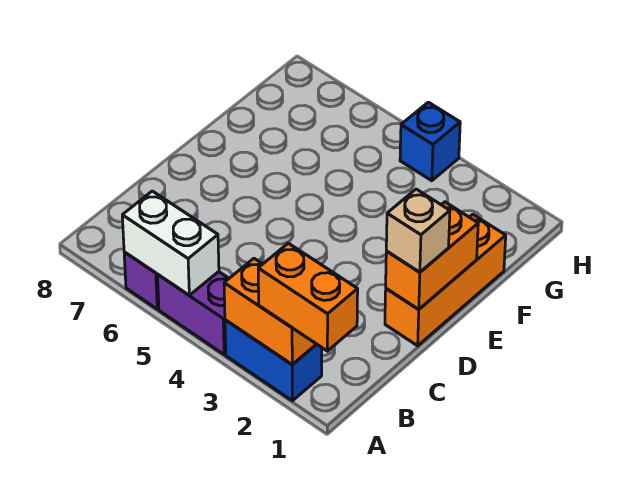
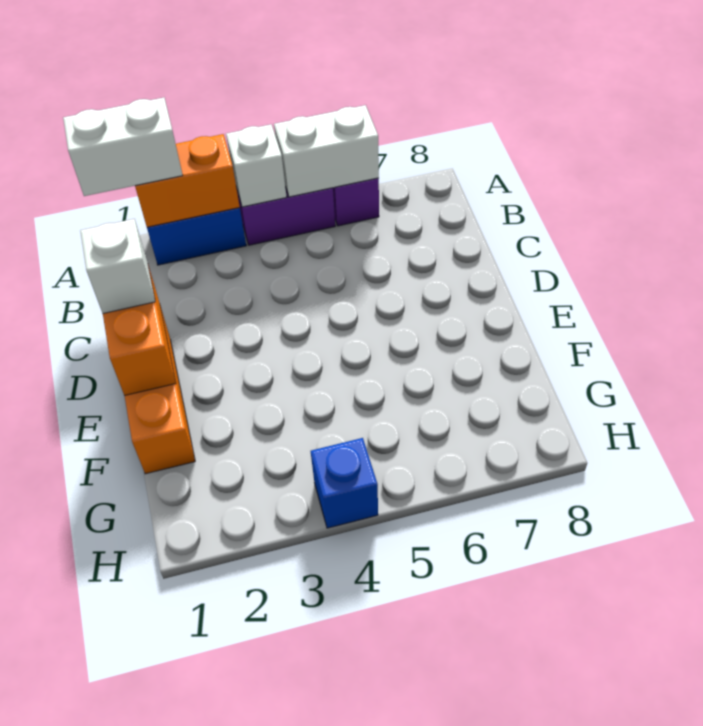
orange brick A1:A2 level 3 -> white brick A1:A2 level 3
none -> white brick A4 level 2
tan brick D1 level 3 -> white brick D1 level 3

